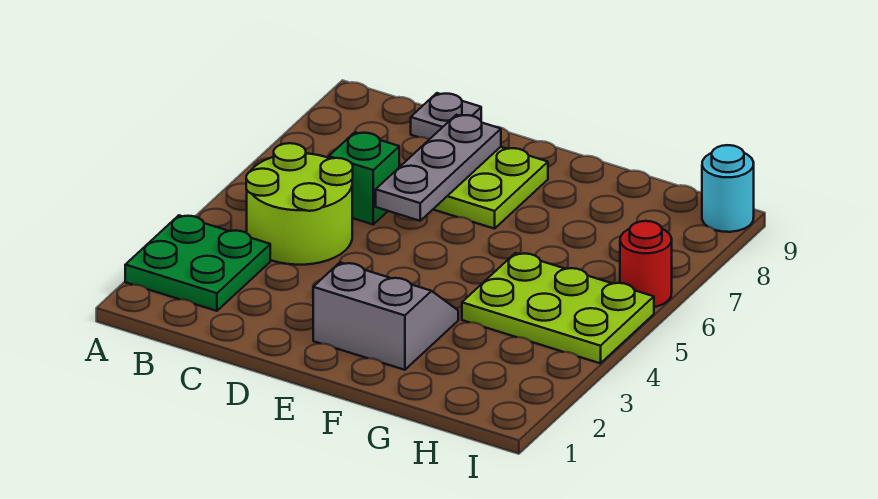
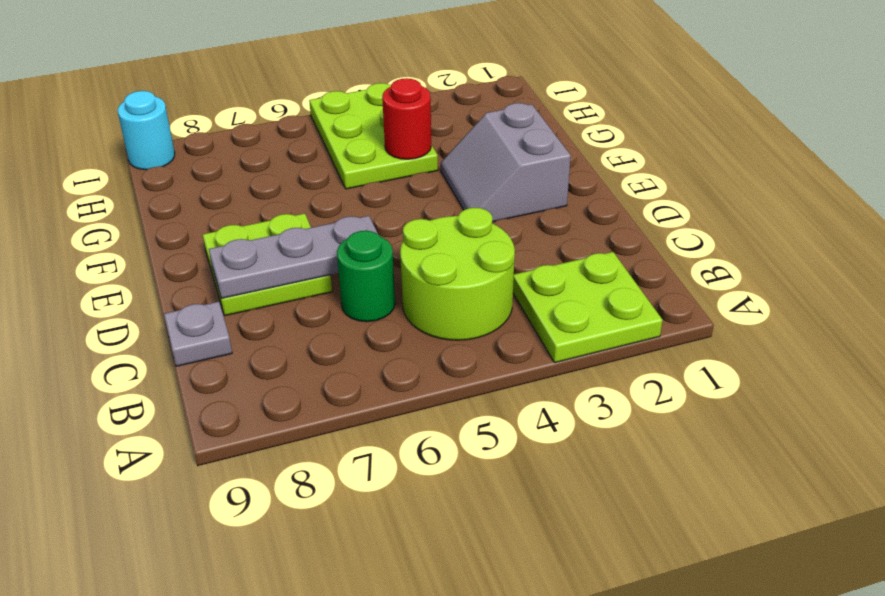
green plate A2:B3 level 1 -> lime plate A2:B3 level 1
green brick C6 level 1 -> green round brick C6 level 1
red round brick I6 level 1 -> red round brick G4 level 2

